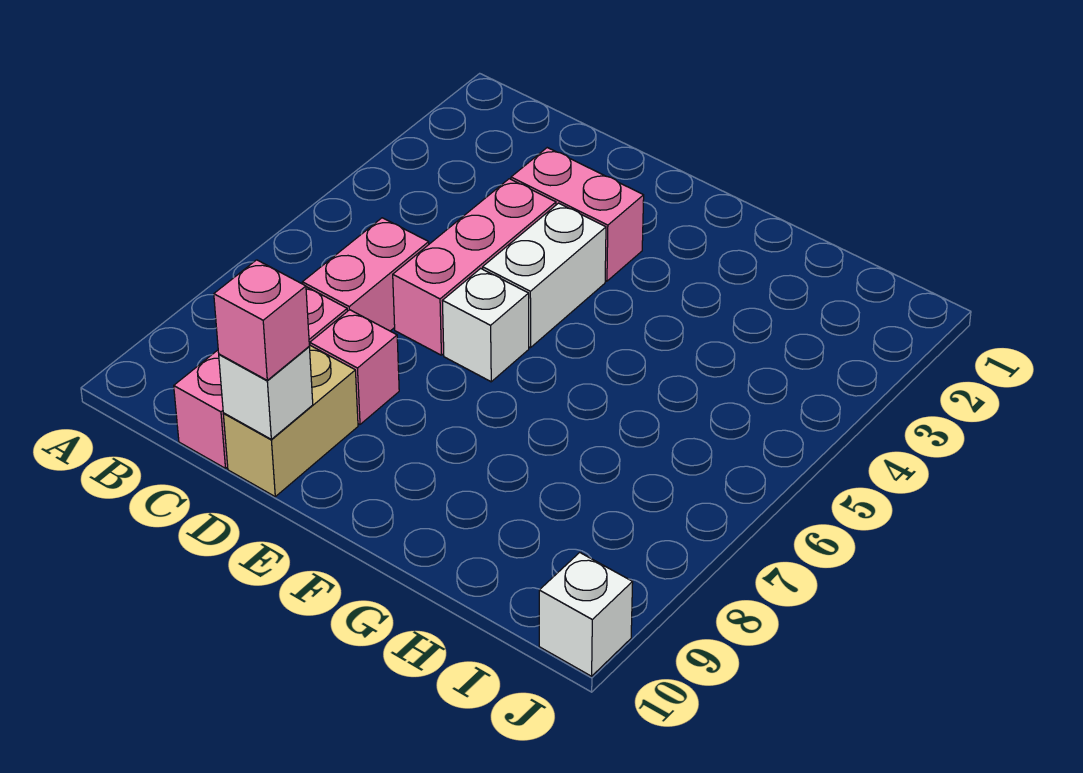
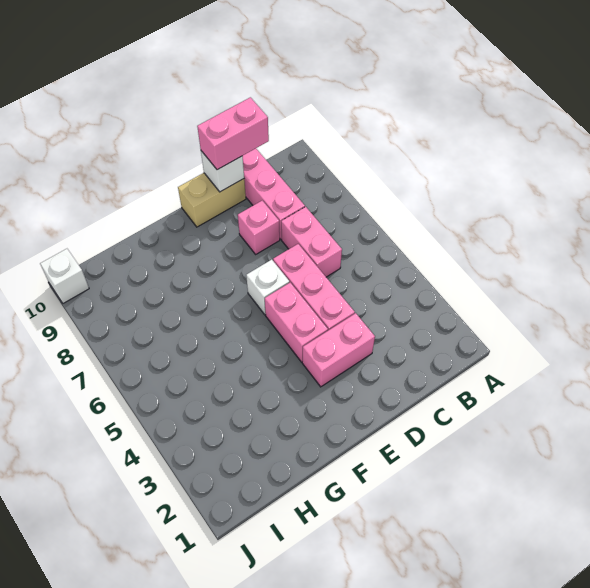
tan brick D9:D10 level 1 -> tan brick D10:E10 level 1
pink brick D10 level 3 -> pink brick C10:D10 level 3
white brick E4:E5 level 1 -> pink brick E4:E5 level 1

